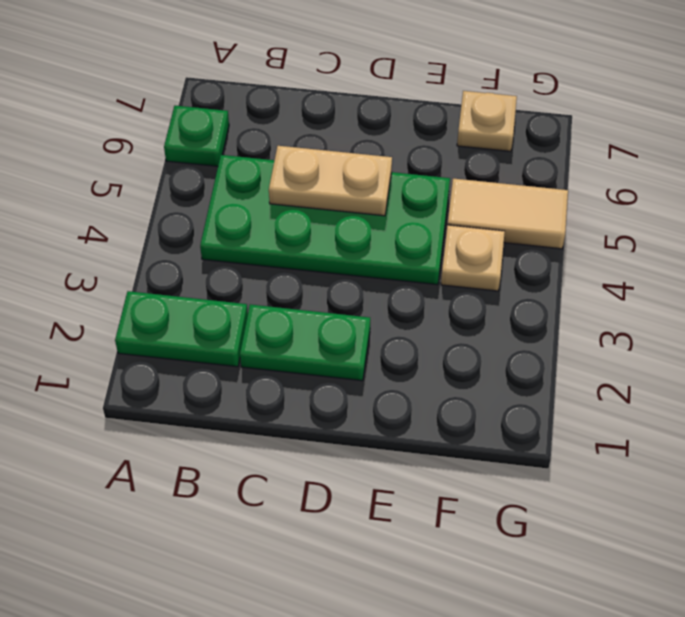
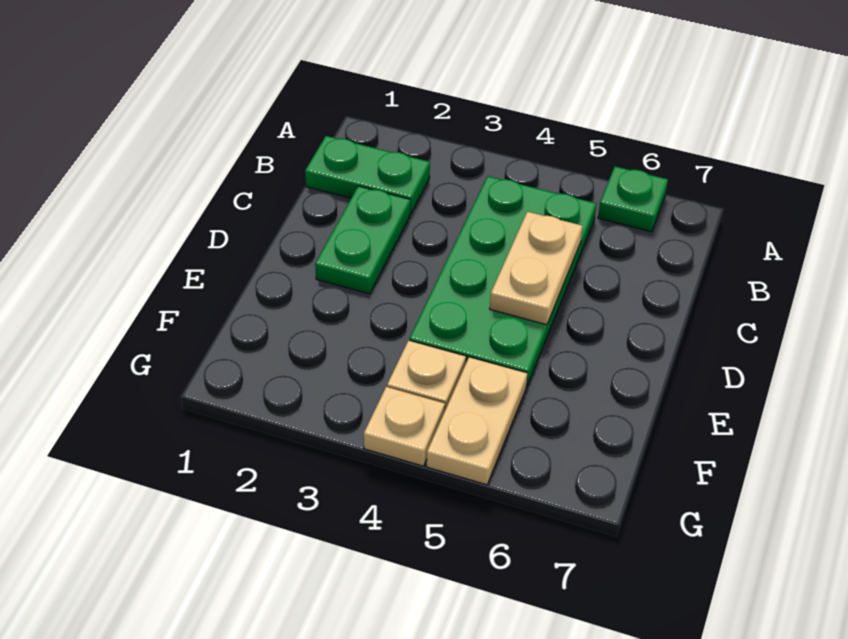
green plate A2:B2 level 1 -> green plate B1:B2 level 1
tan tile F5:G5 level 1 -> tan plate F5:G5 level 1
tan plate F7 level 1 -> tan plate G4 level 1

